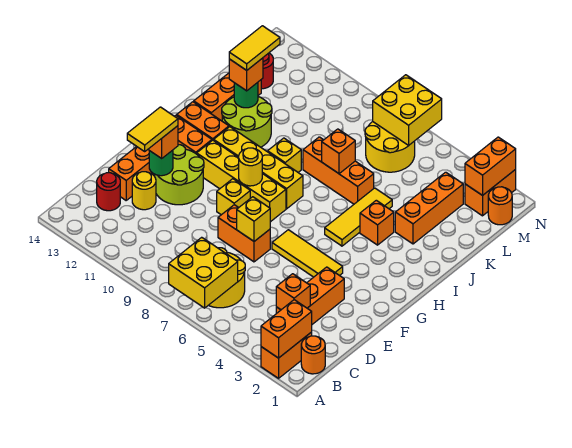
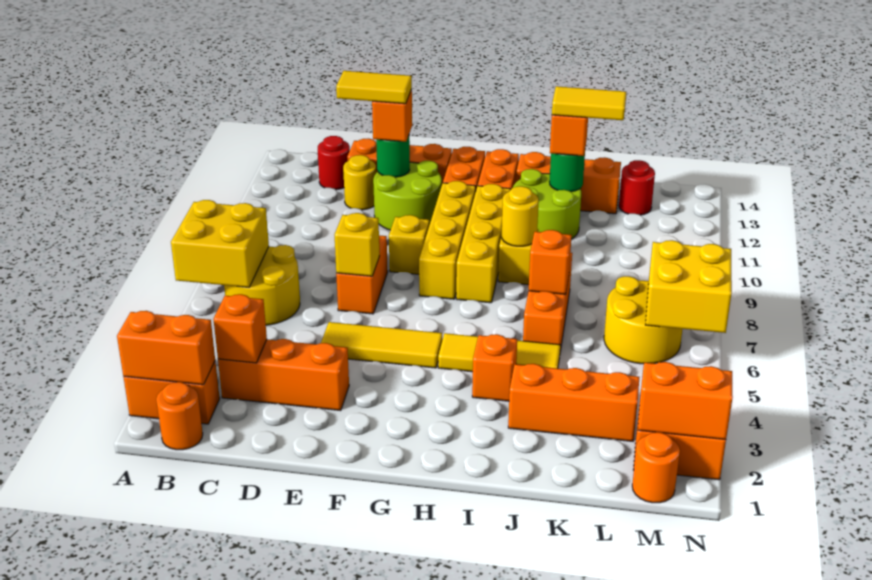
yellow tile F4:F6 level 1 -> yellow tile E5:G5 level 1
yellow round brick G9 level 2 -> yellow round brick I9 level 2

